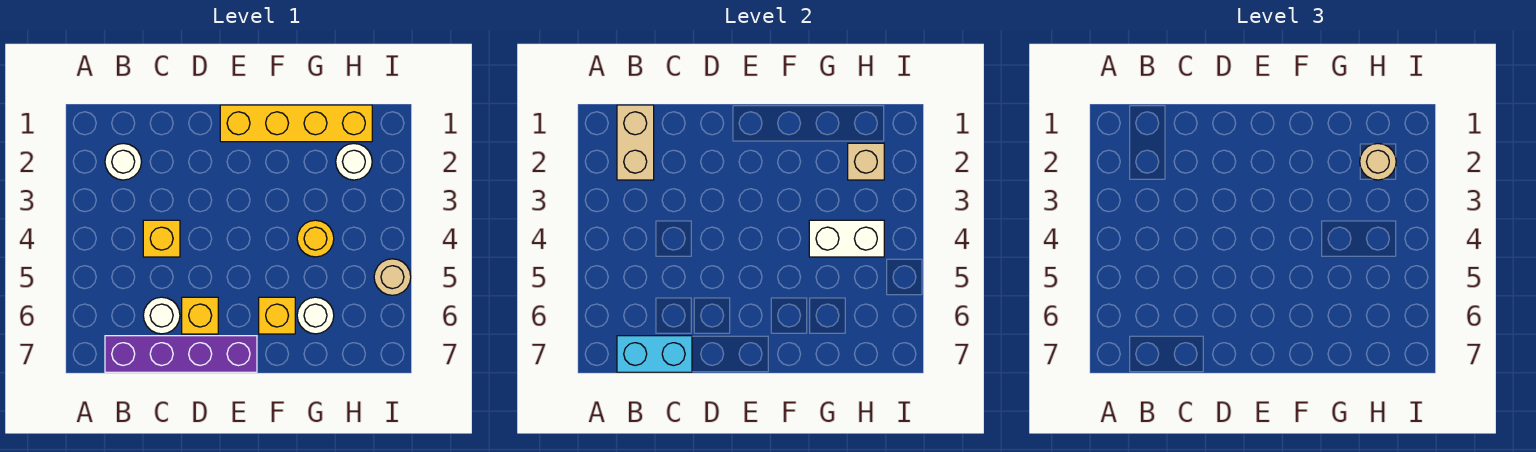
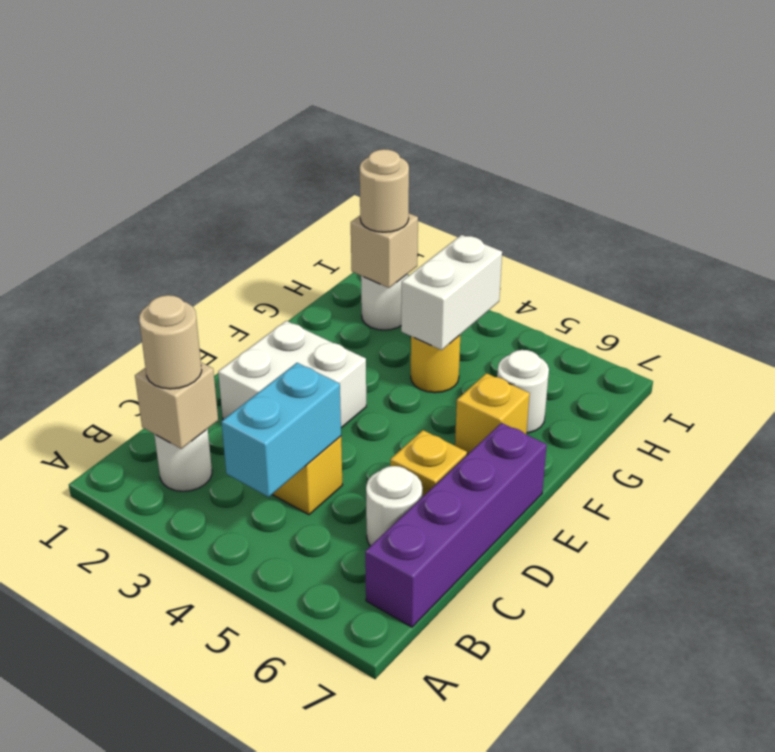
tan brick B1:B2 level 2 -> tan brick B2 level 2
cyan brick B7:C7 level 2 -> cyan brick B4:C4 level 2
none -> white brick D2:E3 level 1
yellow brick E1:H1 level 1 -> none
tan round brick I5 level 1 -> tan round brick B2 level 3

